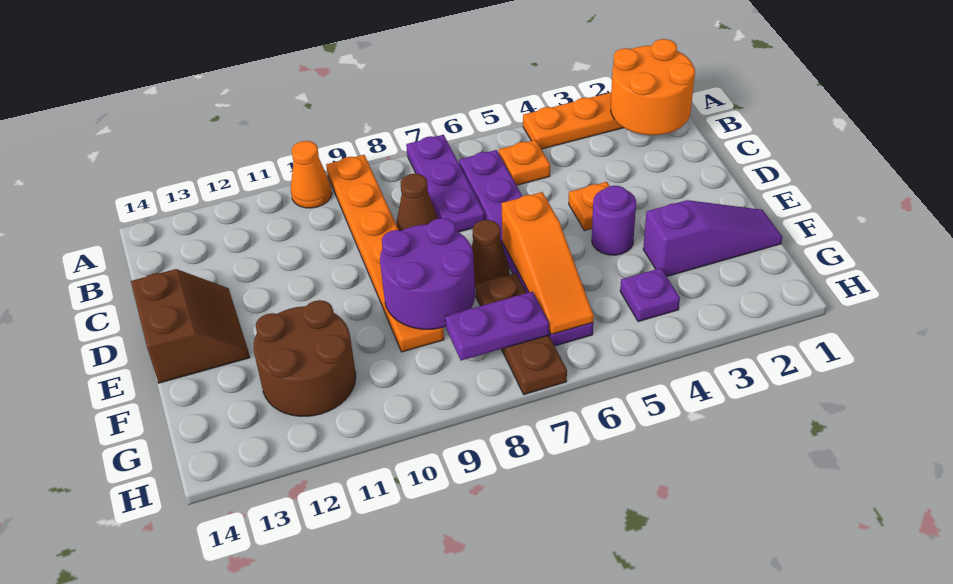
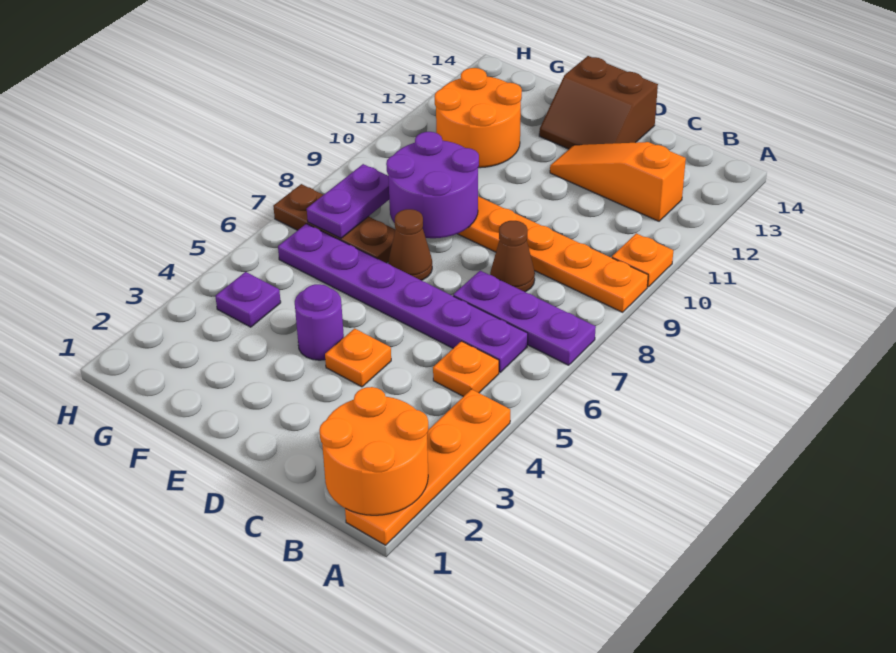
orange cone A10 level 1 -> orange plate A10 level 1
orange slope E6:G6 level 2 top E -> orange slope B12:D12 level 1 top B
purple slope F1:F3 level 1 top 3 -> none
brown round brick F11:G12 level 1 -> orange round brick F11:G12 level 1

